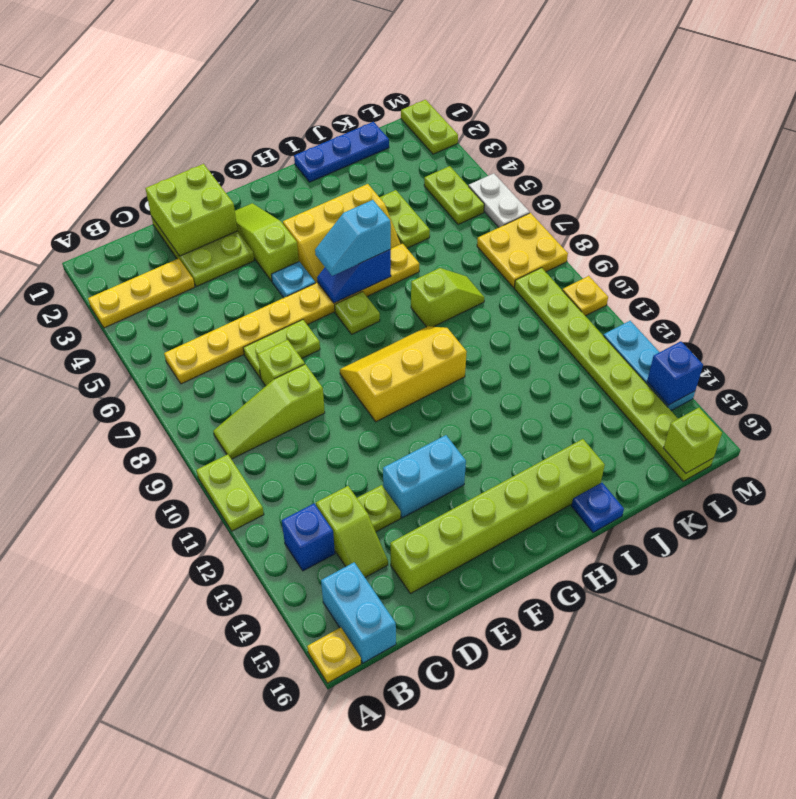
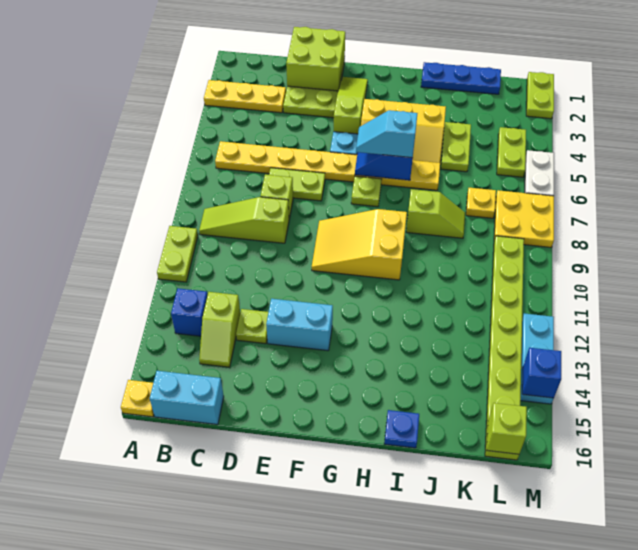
cyan brick B15:B16 level 1 -> cyan brick B16:C16 level 1
lime brick D15:I15 level 1 -> none
yellow slope F9:H10 level 1 top 10 -> yellow slope F9:H10 level 1 top H
yellow plate M10 level 1 -> yellow plate K7 level 1

